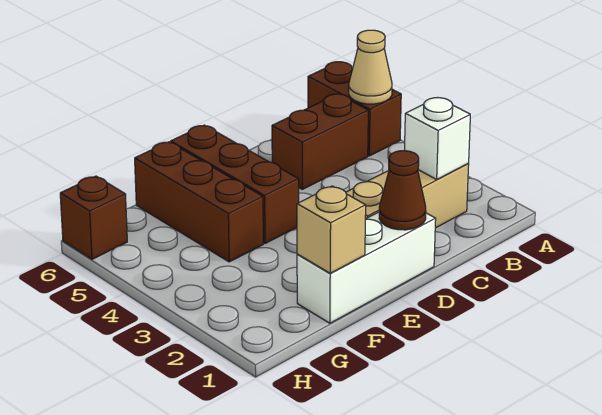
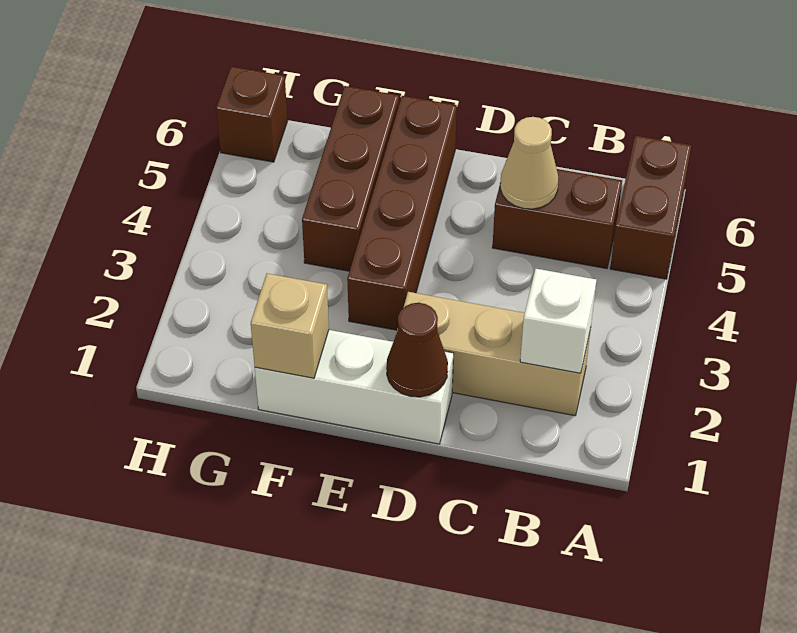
tan cone A5 level 2 -> tan cone C5 level 2
brown brick E4:E6 level 1 -> brown brick E3:E6 level 1

